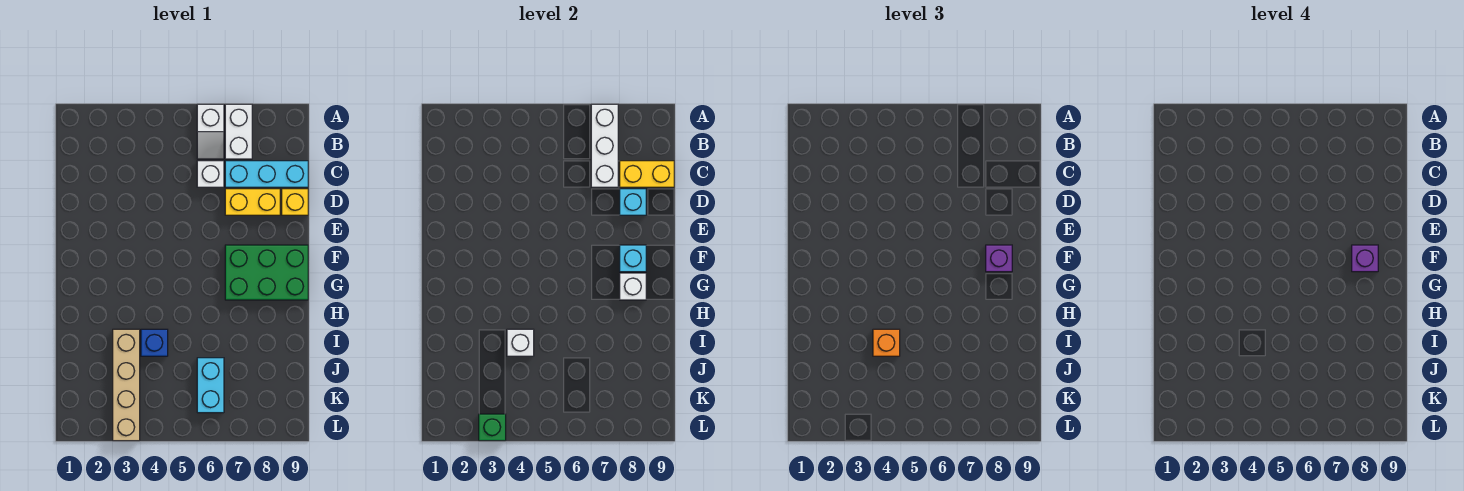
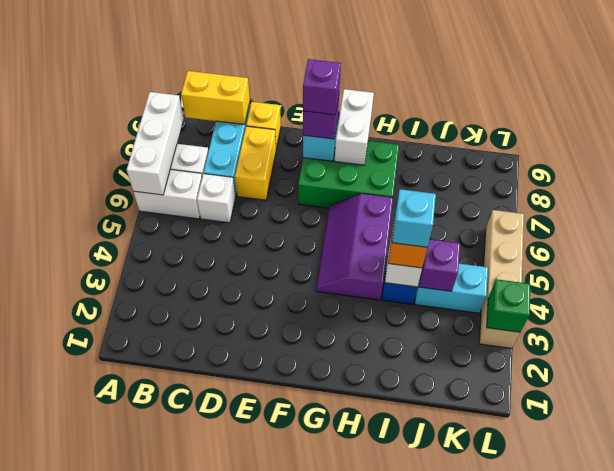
white slope A6:B6 level 1 top A -> white brick A6:B6 level 1
white brick A7:C7 level 2 -> white brick A6:A8 level 2
yellow brick C8:C9 level 2 -> yellow brick B9:C9 level 2
cyan brick D8 level 2 -> cyan brick I4 level 4
green brick F7:G9 level 1 -> green brick F7:H8 level 1
none -> purple slope G4:H6 level 1 top H
white brick G8 level 2 -> white brick G8:G9 level 2
tan brick I3:L3 level 1 -> tan brick L3:L6 level 1
none -> purple brick J4 level 2
cyan brick J6:K6 level 1 -> cyan brick J4:K4 level 1

